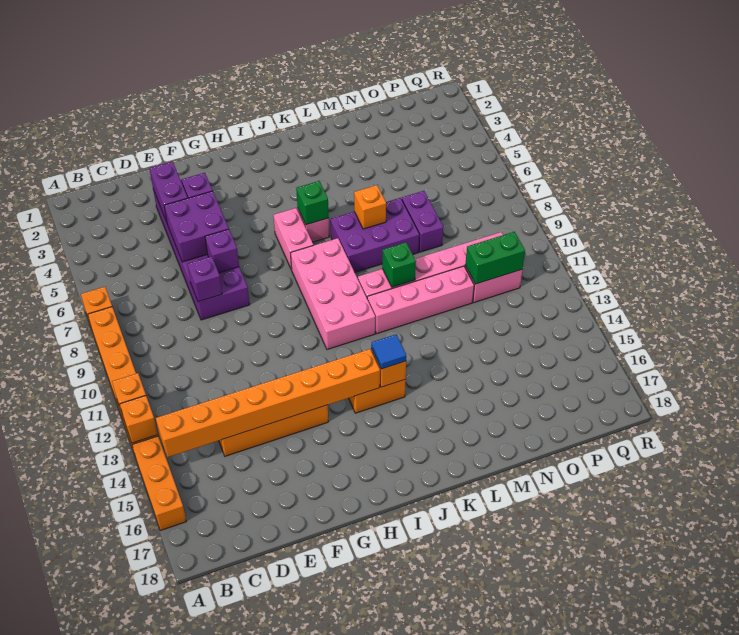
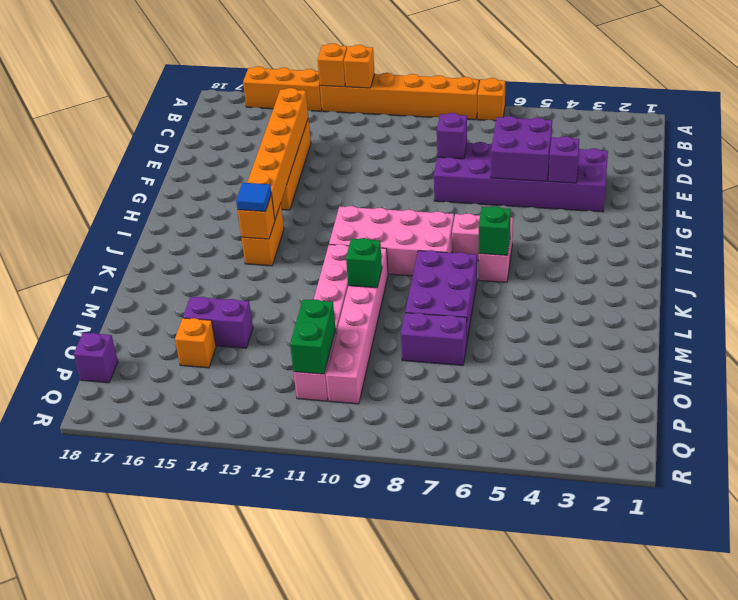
orange brick B14:I14 level 2 -> orange brick D14:I14 level 2
purple brick E3:E4 level 2 -> purple brick N14:N15 level 1
purple brick F7 level 2 -> purple brick P18 level 1
orange brick L7 level 2 -> orange brick O15 level 1

